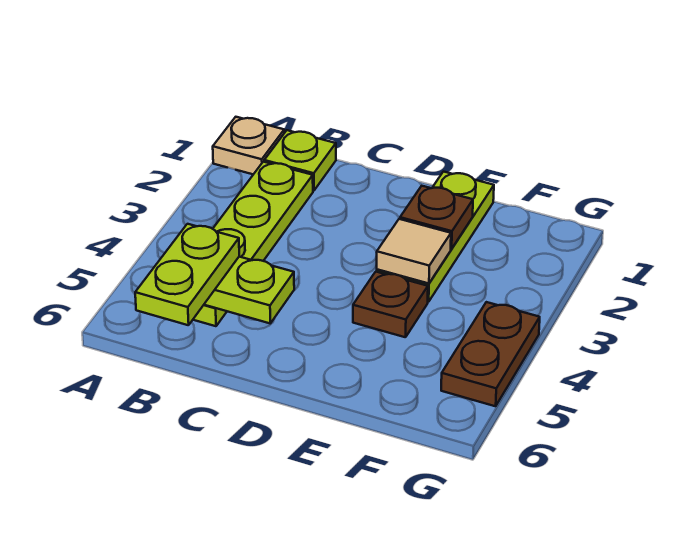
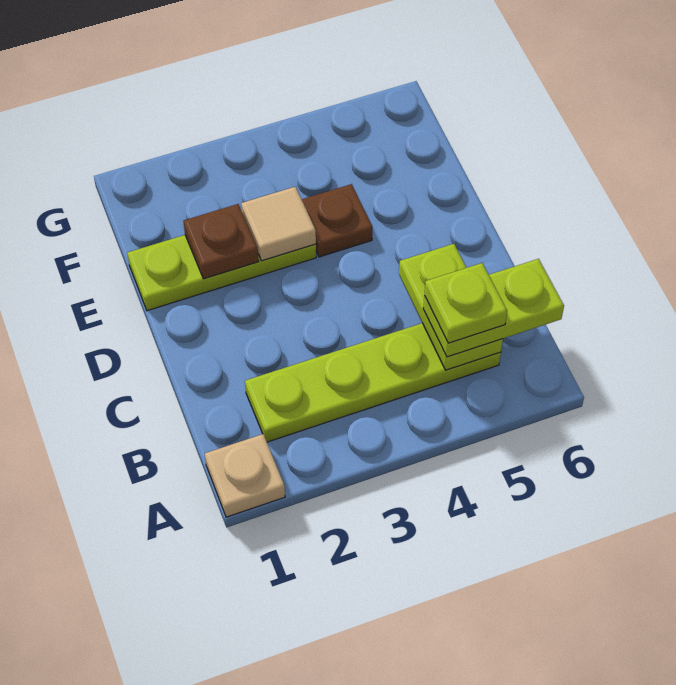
lime plate B1 level 1 -> lime plate B5 level 4
brown plate G4:G5 level 1 -> none

